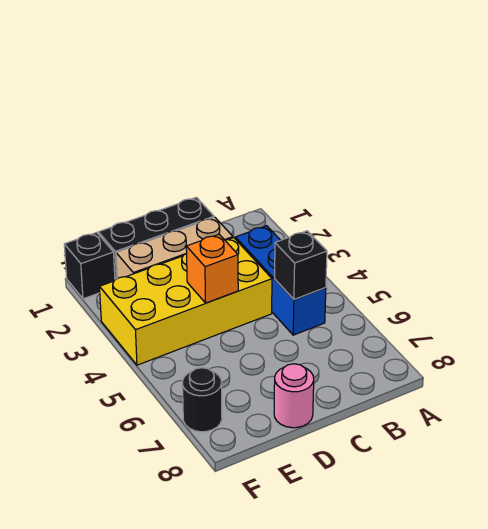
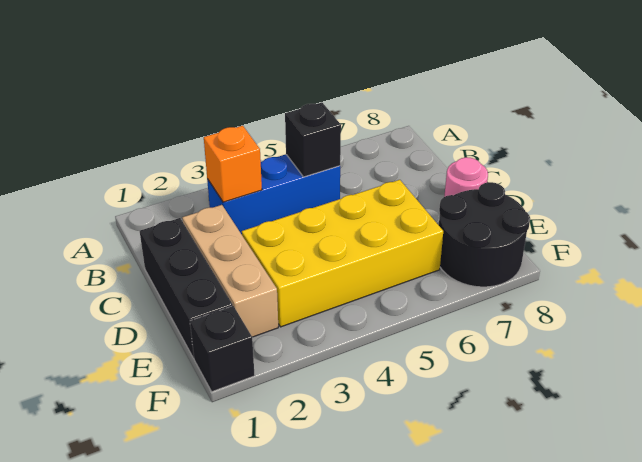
yellow brick C3:F4 level 1 -> yellow brick D3:E6 level 1
orange brick D4 level 2 -> orange brick B3 level 2
black round brick F7 level 1 -> black round brick E7:F8 level 1

